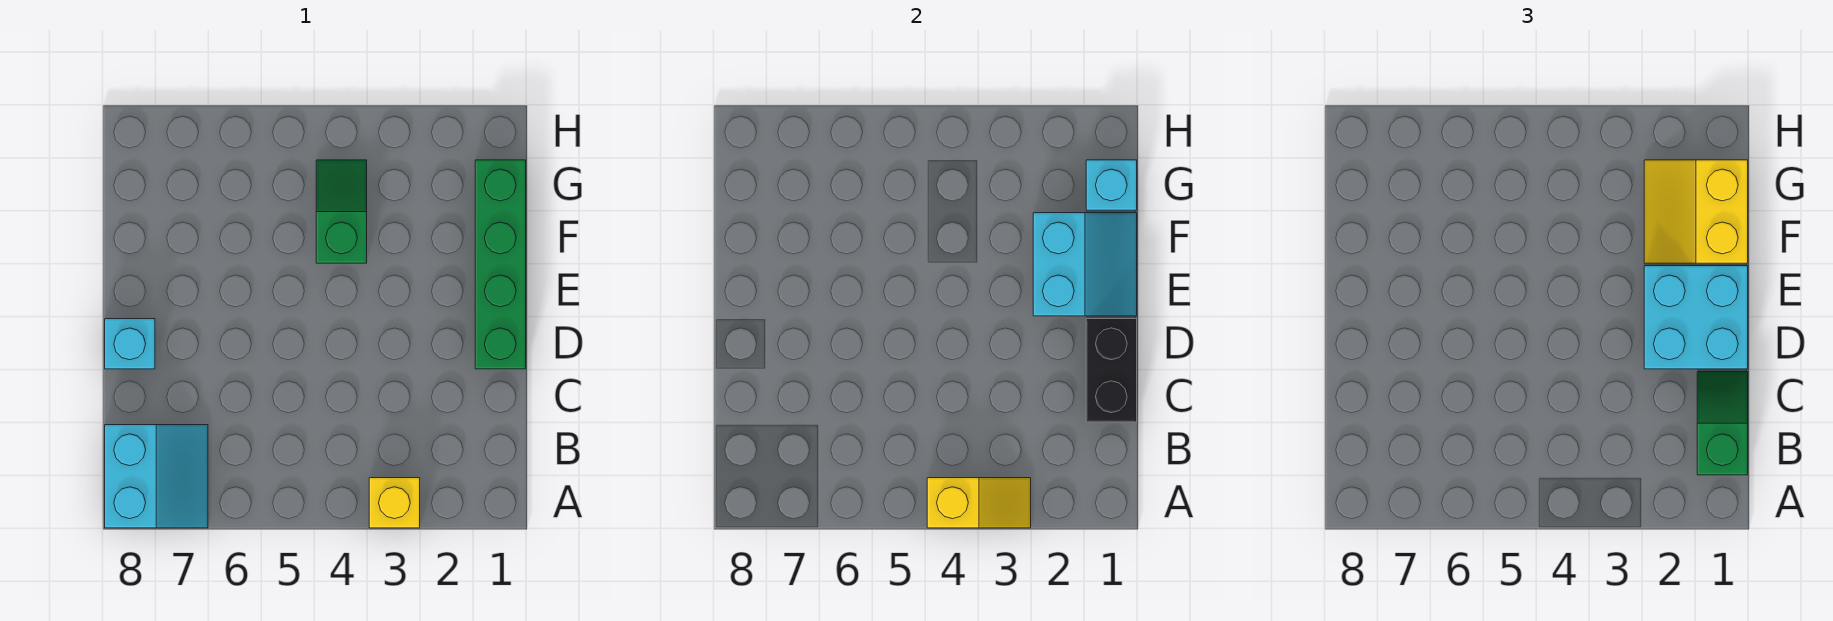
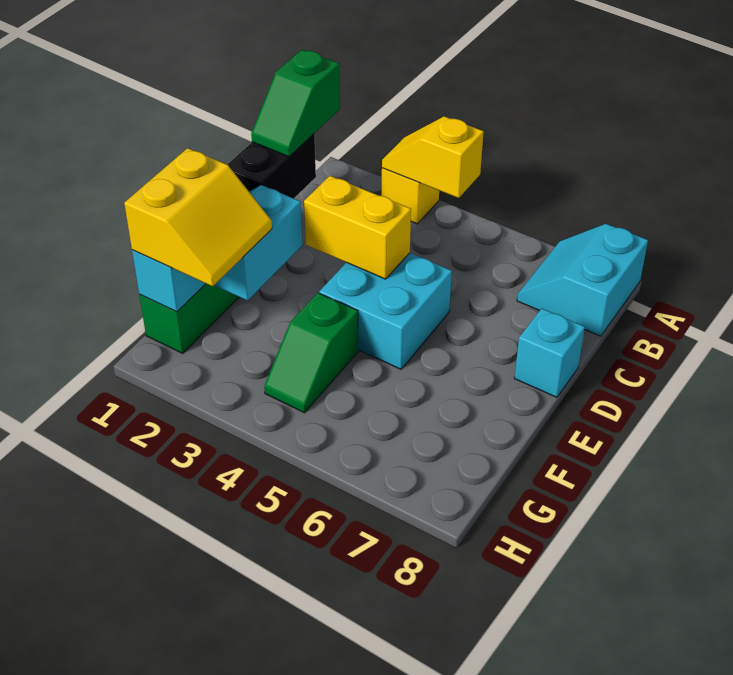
cyan brick D1:E2 level 3 -> cyan brick D4:E5 level 1
none -> yellow brick D3:D4 level 2

